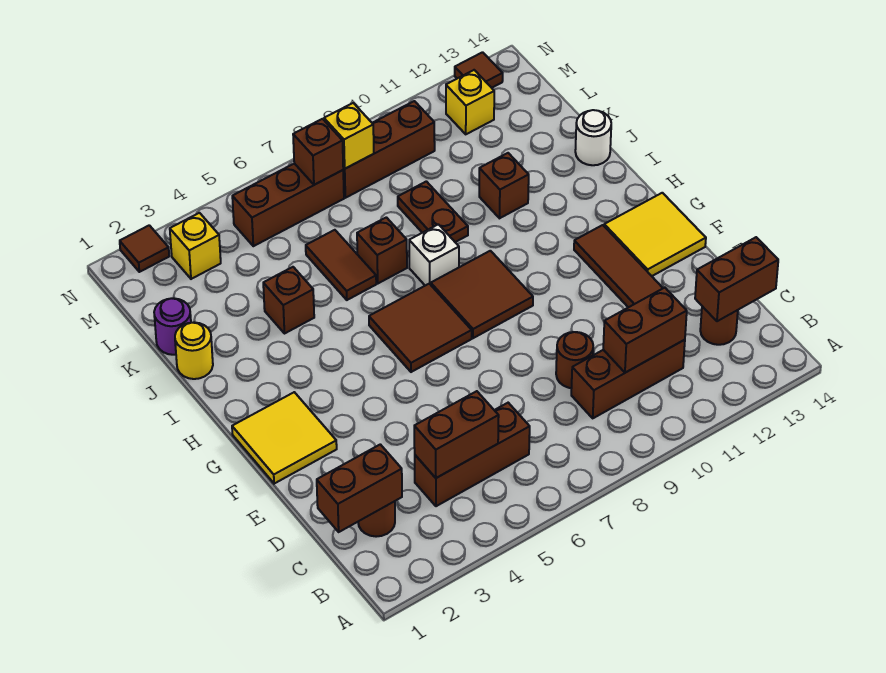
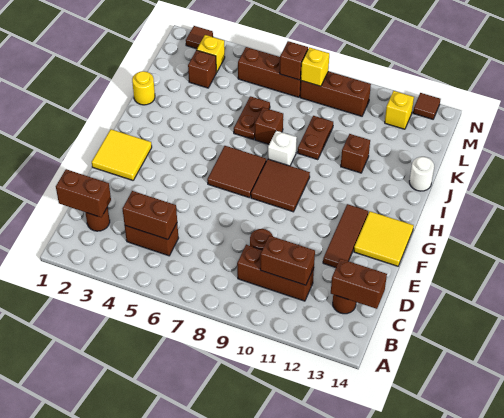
brown brick C4:C6 level 1 -> brown brick C4:C5 level 1
brown brick J4 level 1 -> brown brick L3 level 1
brown tile J6:K6 level 1 -> brown plate J6:K6 level 1
purple round brick K1 level 1 -> none

